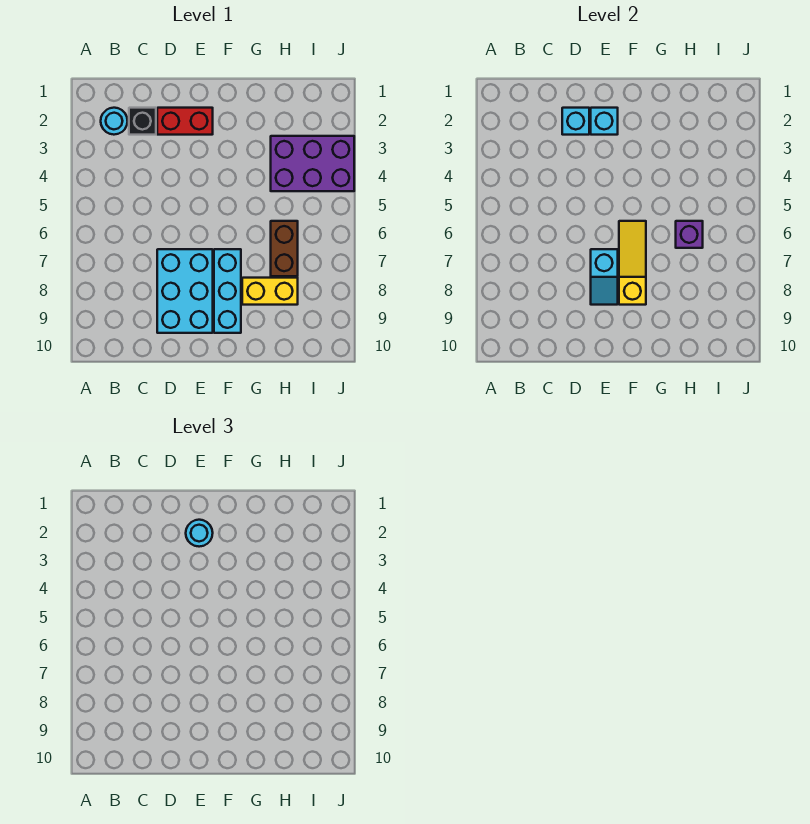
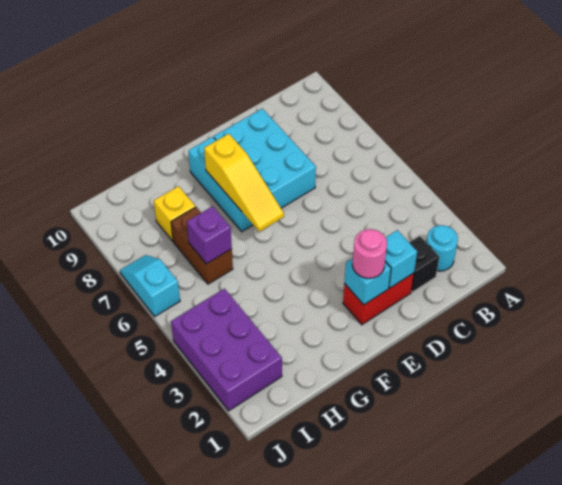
cyan round brick E2 level 3 -> pink round brick E2 level 3
cyan slope E7:E8 level 2 top 7 -> cyan slope J6:J7 level 1 top 6
yellow brick G8:H8 level 1 -> yellow brick H8 level 1
purple brick H3:J4 level 1 -> purple brick I2:J4 level 1

